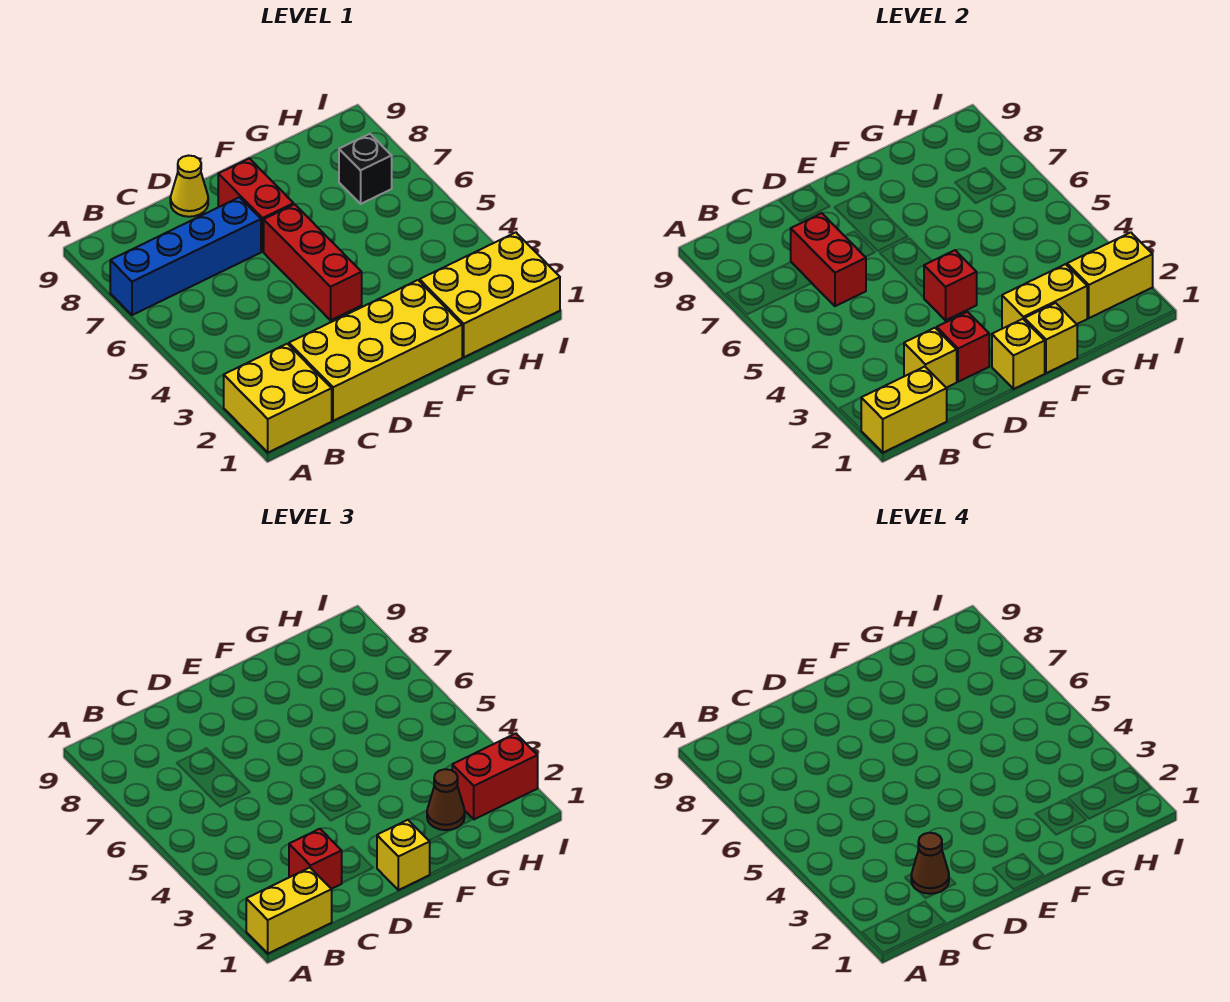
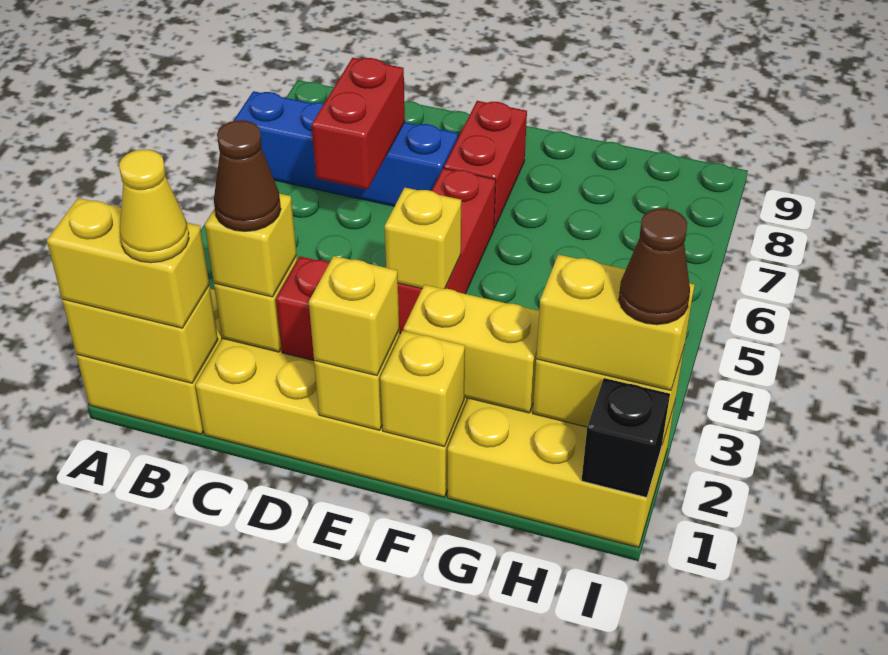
red brick C2 level 3 -> yellow brick C2 level 3
yellow cone D9 level 1 -> yellow cone B1 level 4
red brick E4 level 2 -> yellow brick E4 level 2
brown cone G2 level 3 -> brown cone I2 level 4
red brick H2:I2 level 3 -> yellow brick H2:I2 level 3
black brick H7 level 1 -> black brick I1 level 2

